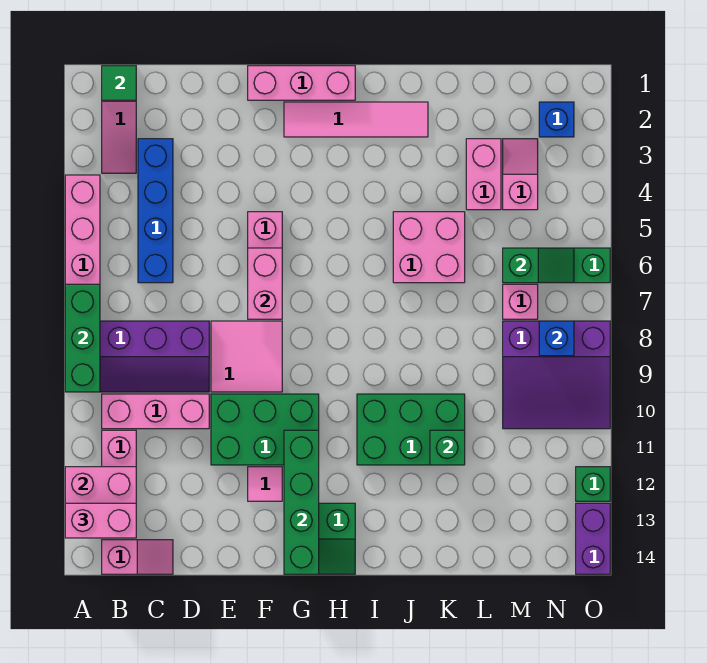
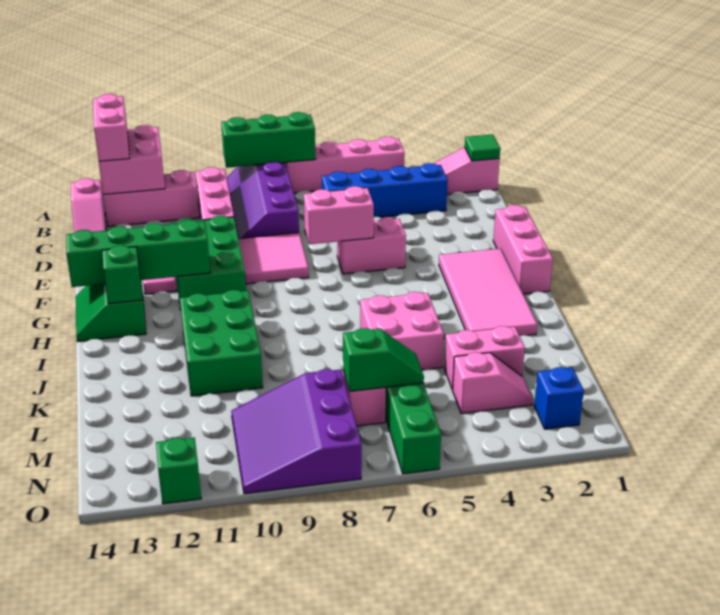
pink tile G2:J2 level 1 -> pink tile G2:J3 level 1
green brick K11 level 2 -> green brick H13 level 2
green slope M6:N6 level 2 top M -> green slope M6:M7 level 2 top 7
blue brick N8 level 2 -> none
purple brick O13:O14 level 1 -> none

